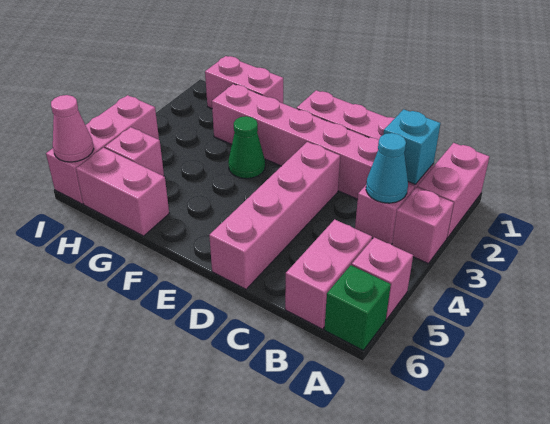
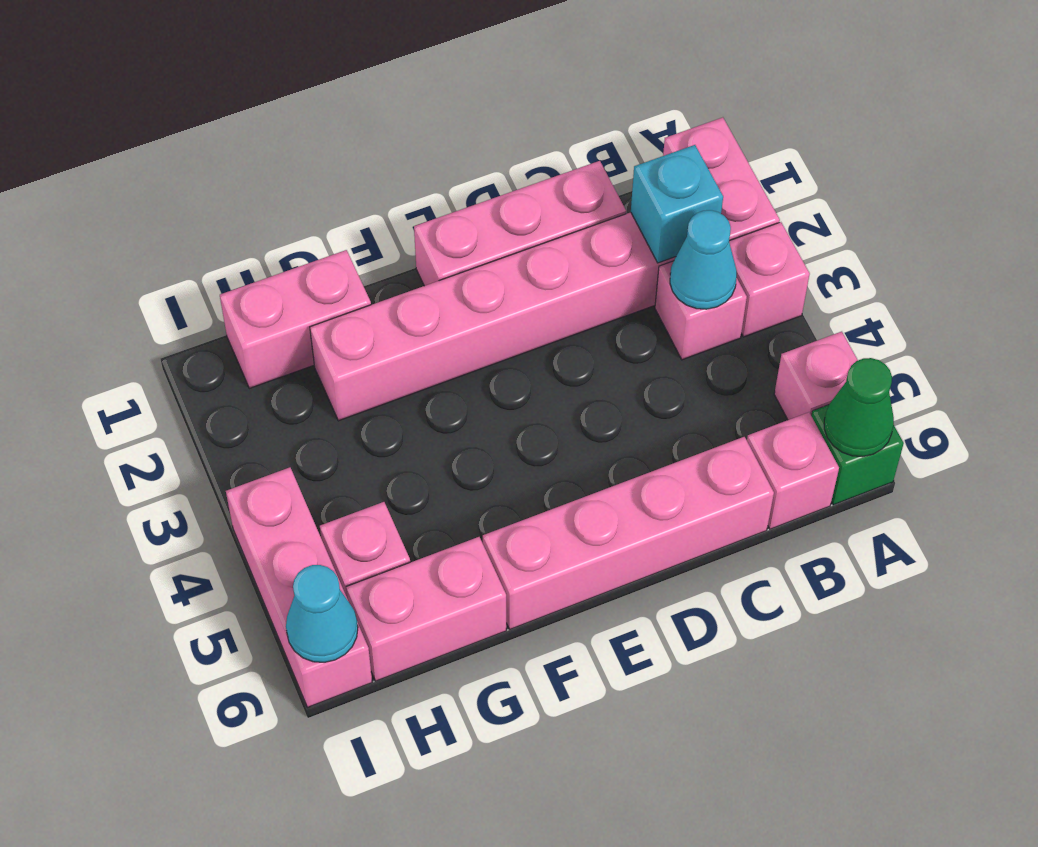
pink brick B5:B6 level 1 -> pink brick B6 level 1
pink brick D3:D6 level 1 -> pink brick C6:F6 level 1
green cone F3 level 1 -> green cone A6 level 2
pink cone I6 level 2 -> cyan cone I6 level 2

